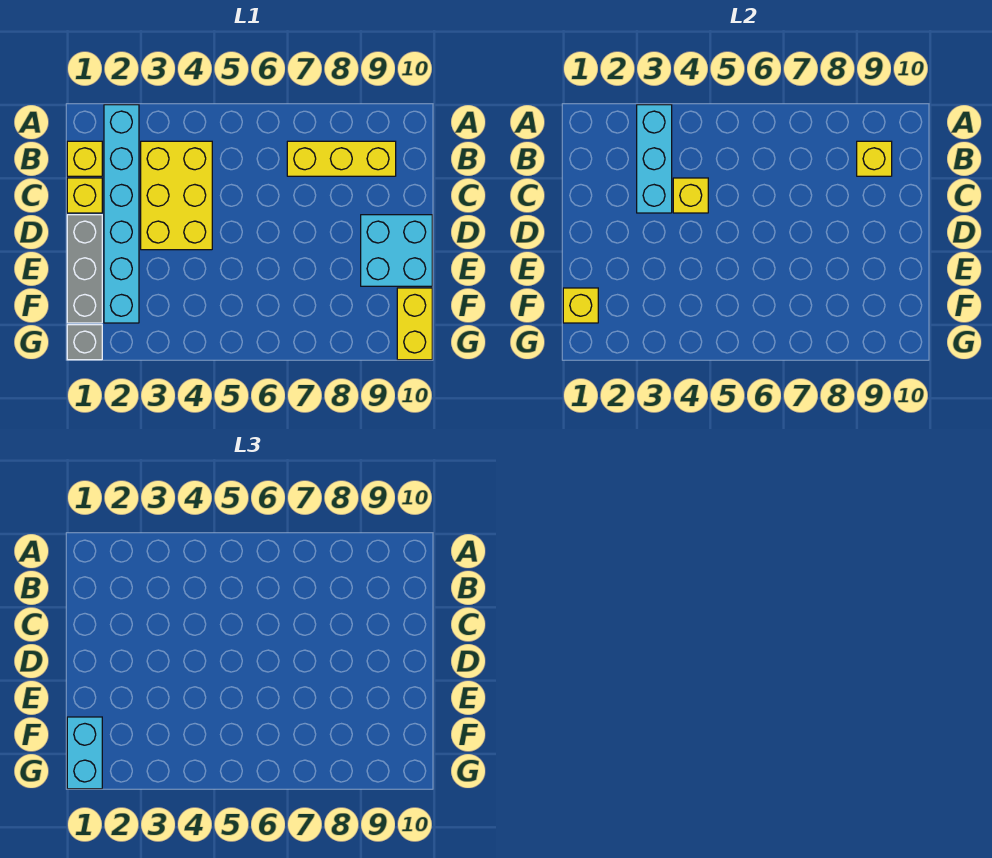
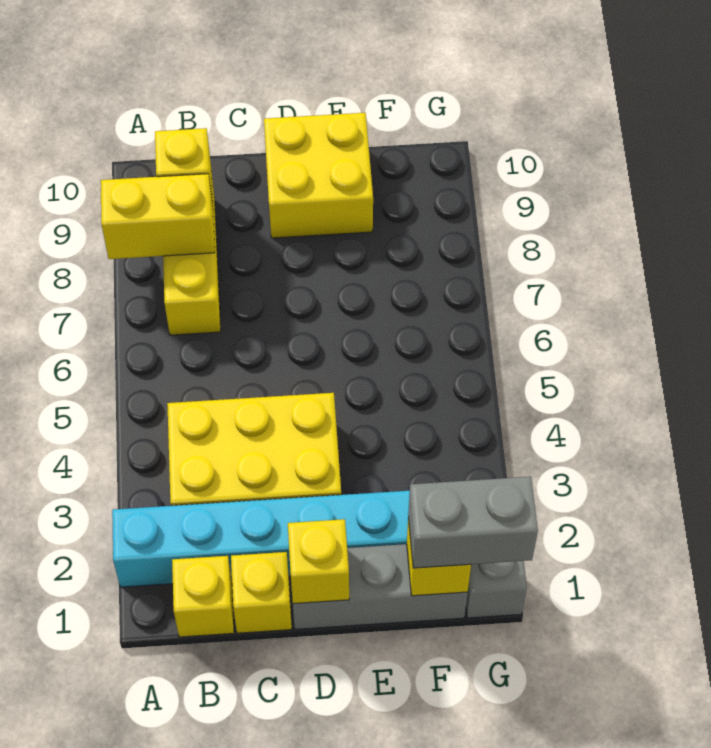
cyan brick A3:C3 level 2 -> none
yellow brick C4 level 2 -> yellow brick D1 level 2
cyan brick D9:E10 level 1 -> yellow brick D9:E10 level 1
cyan brick F1:G1 level 3 -> grey brick F1:G1 level 3
yellow brick F10:G10 level 1 -> yellow brick A8:B8 level 2

